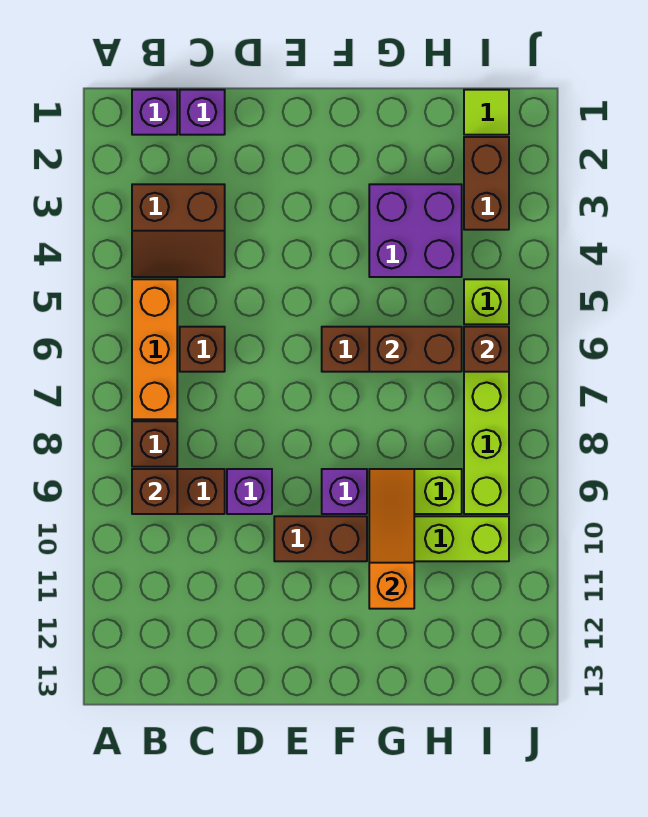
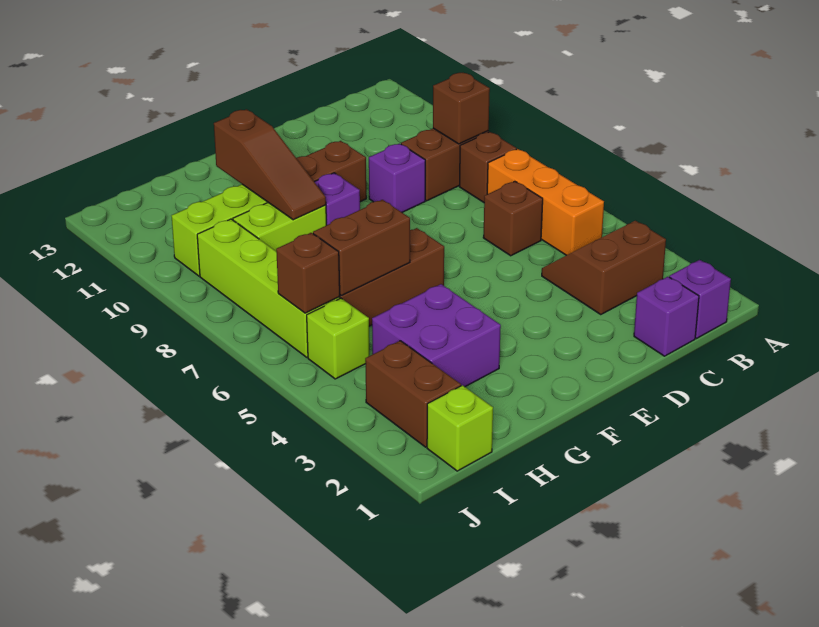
orange slope G9:G11 level 2 top 11 -> brown slope G9:G11 level 2 top 11
lime tile I1 level 1 -> lime brick I1 level 1

